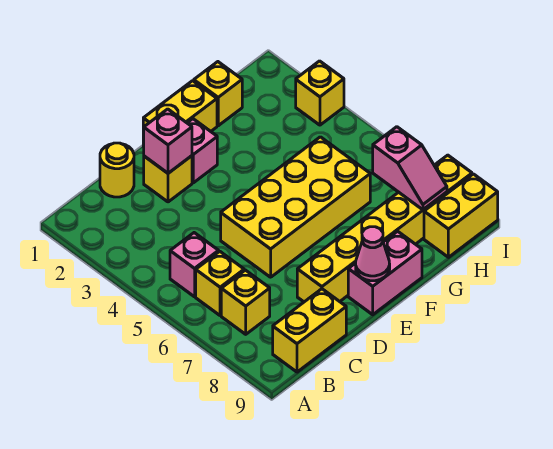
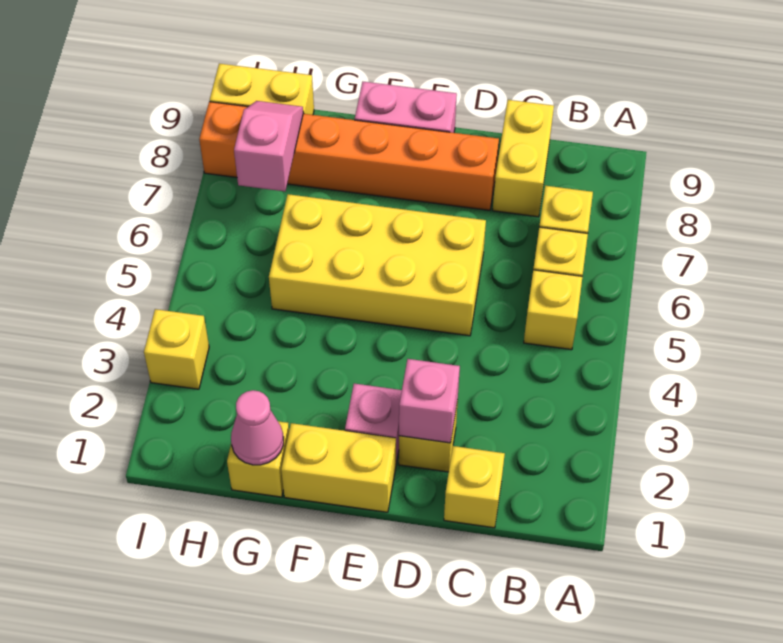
pink brick B5 level 1 -> yellow brick B5 level 1
yellow brick B9:C9 level 1 -> yellow brick C8:C9 level 1
yellow round brick C1 level 1 -> yellow brick C1 level 1
yellow brick D8:I8 level 1 -> orange brick D8:I8 level 1
pink cone E9 level 2 -> pink cone G1 level 2

